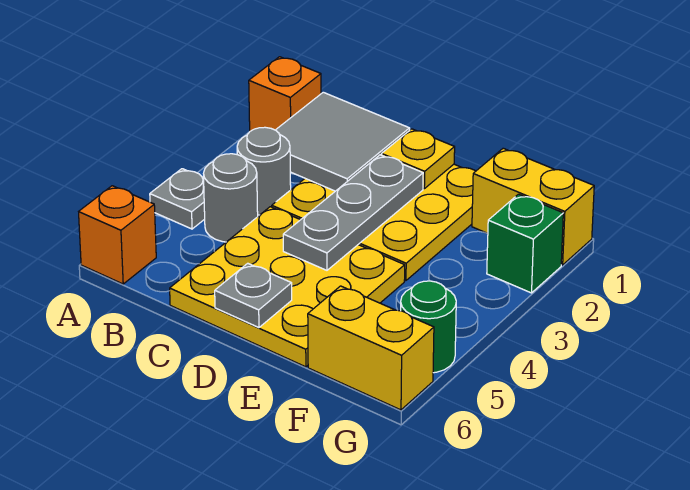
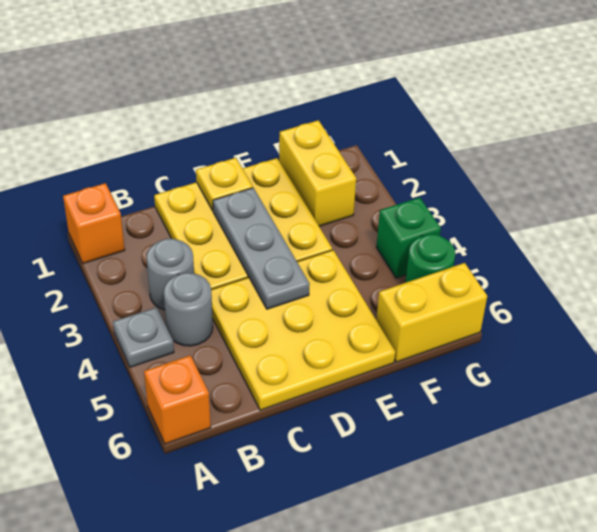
grey tile B1:C2 level 2 -> none
grey plate D6 level 2 -> none
yellow brick F1:G1 level 1 -> yellow brick F1:F2 level 1
green brick G2 level 1 -> green brick G4 level 1

